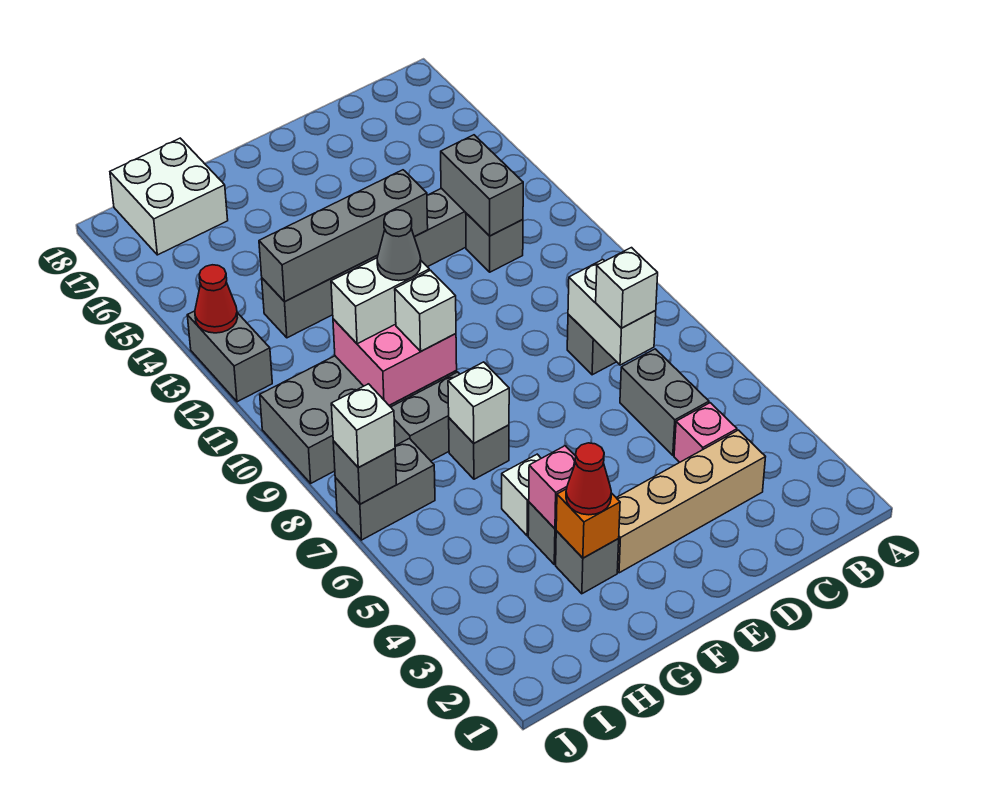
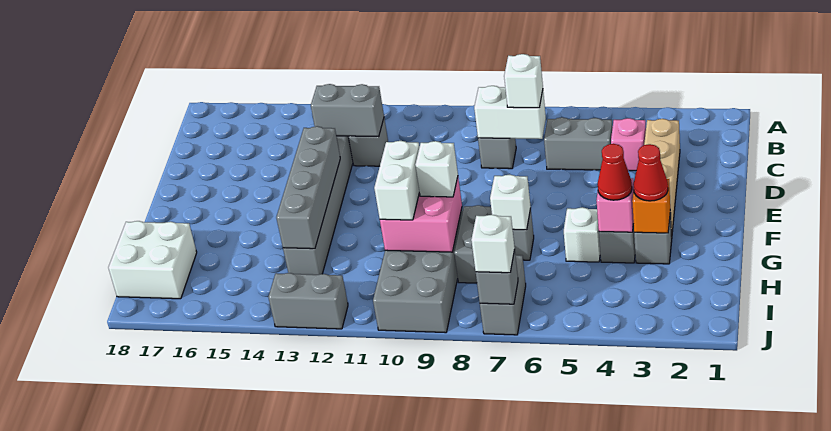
grey cone G10 level 4 -> none
red cone J13 level 2 -> red cone G4 level 3

